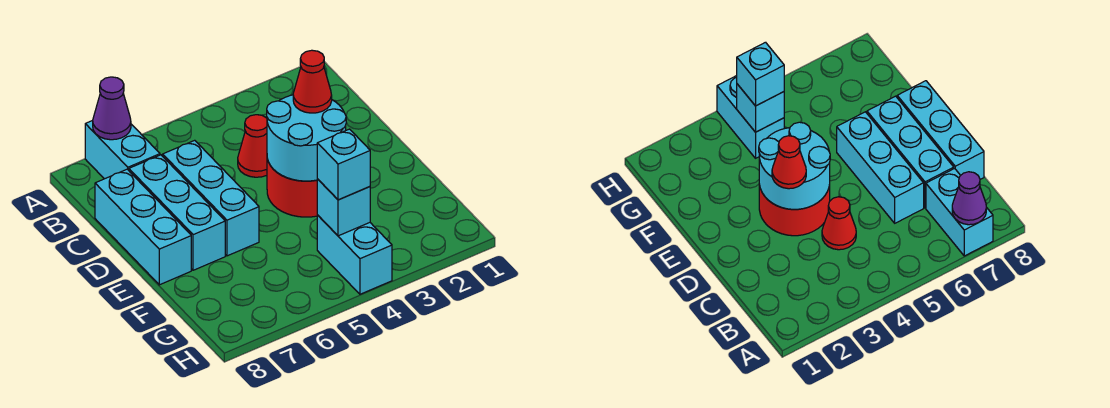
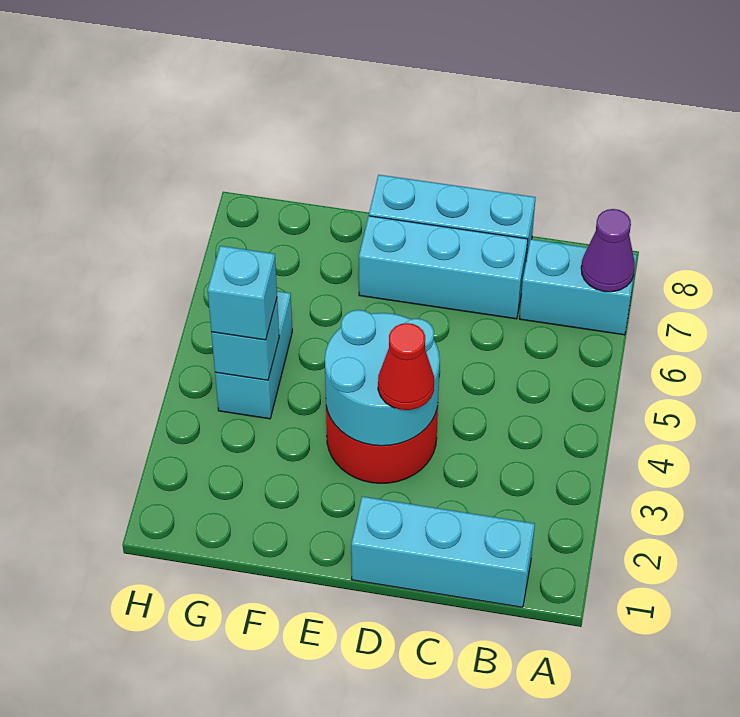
red cone C4 level 1 -> none
cyan brick C6:E6 level 1 -> cyan brick B1:D1 level 1
cyan brick G4:H4 level 1 -> cyan brick G4:G5 level 1

